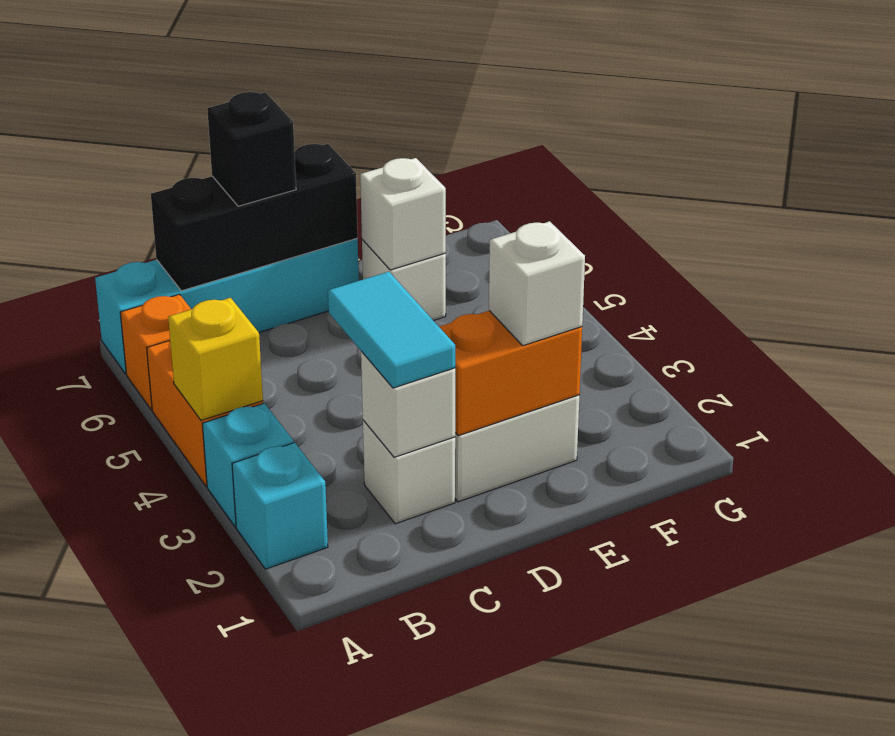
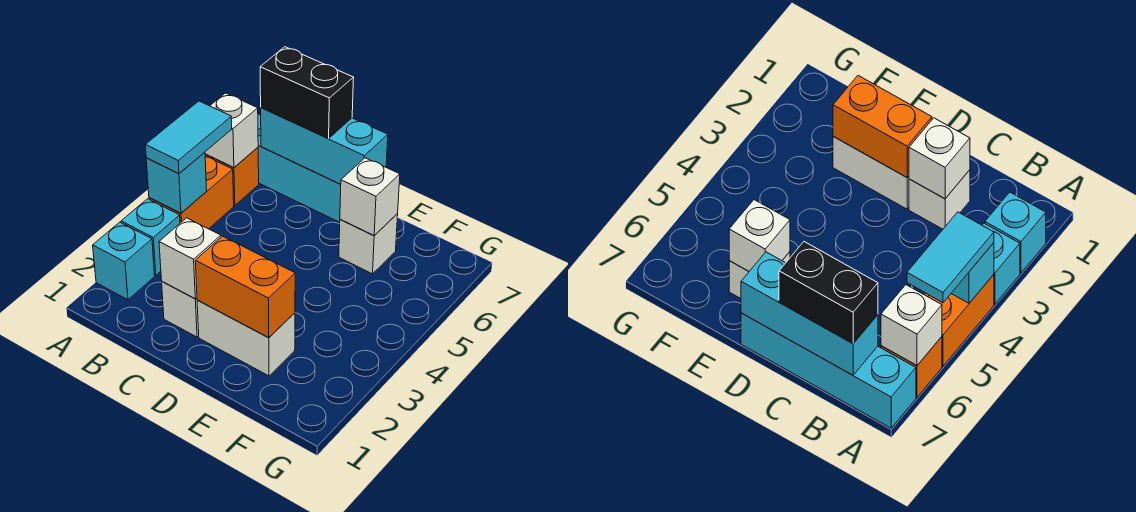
yellow brick A4 level 2 -> cyan brick A4 level 2
black brick B7:D7 level 2 -> cyan brick B7:D7 level 2
cyan tile C2:C3 level 3 -> cyan tile A4:A5 level 3
black brick C7 level 3 -> black brick B7:C7 level 3
white brick E2 level 3 -> white brick A6 level 2

